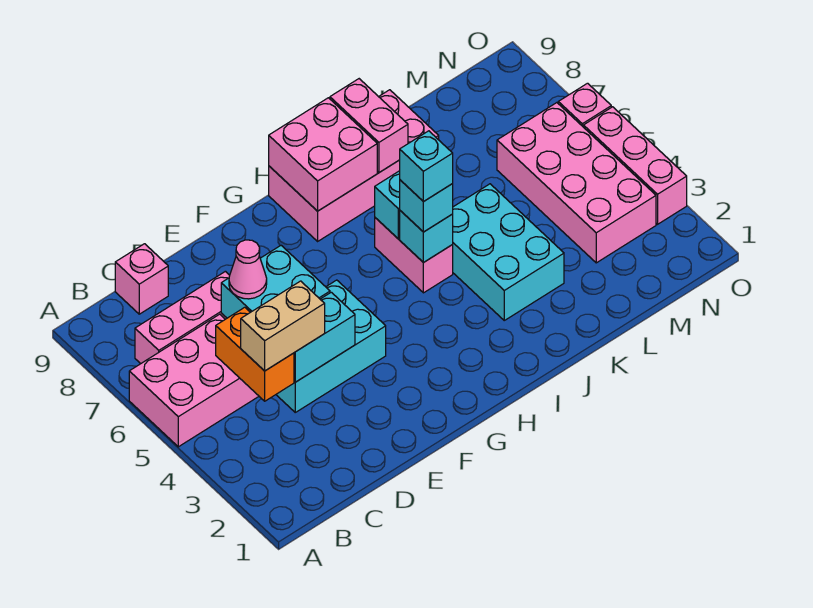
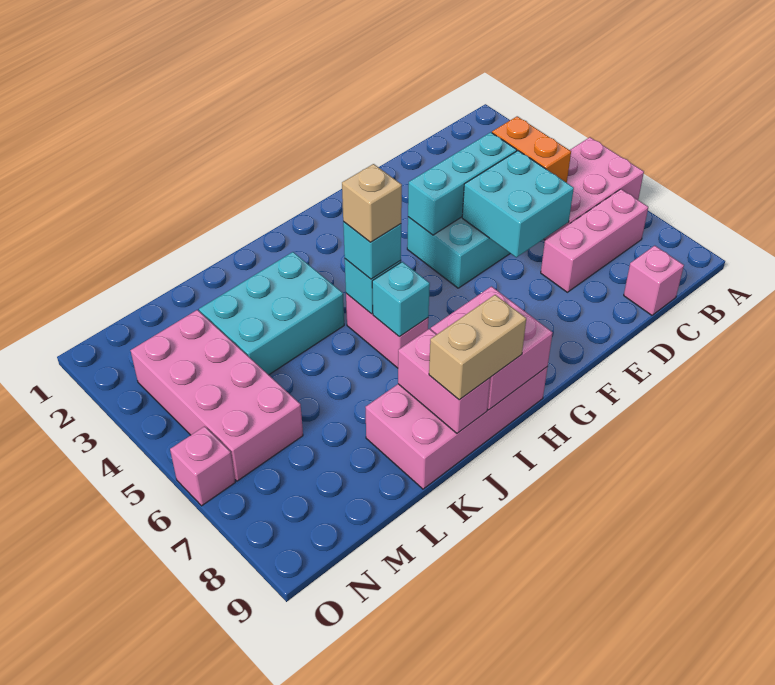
tan brick C4:D4 level 3 -> tan brick I9:J9 level 3
cyan brick D4:E4 level 2 -> cyan brick D4:F4 level 2
pink cone D6 level 3 -> none
cyan brick I5 level 4 -> tan brick I5 level 4
cyan brick J3:K5 level 1 -> cyan brick J3:L4 level 1
pink brick O3:O5 level 1 -> none

